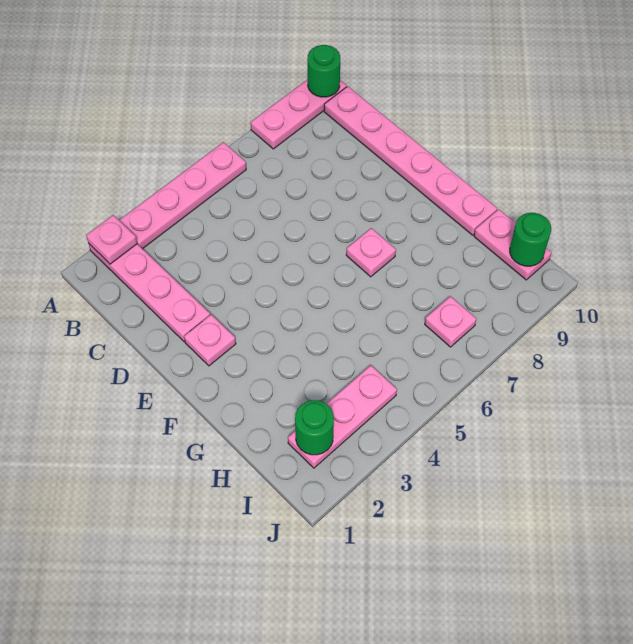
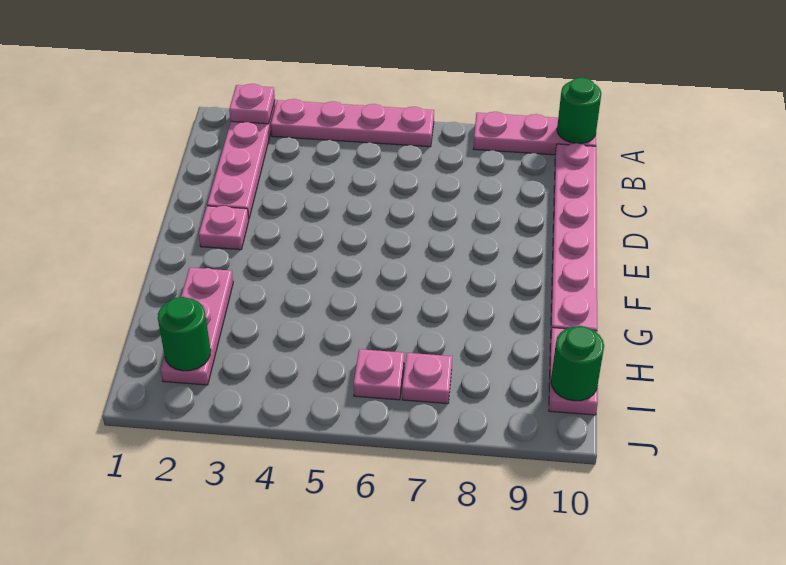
pink plate F7 level 1 -> pink plate I6 level 1
pink plate I2:I4 level 1 -> pink plate G2:I2 level 1

